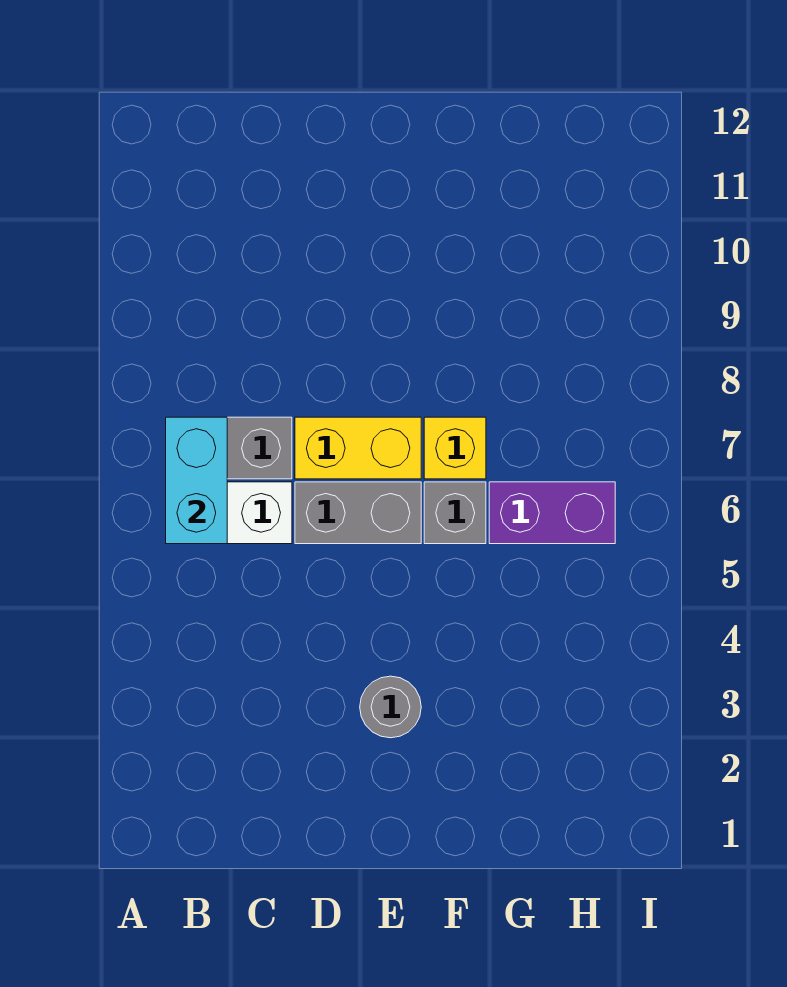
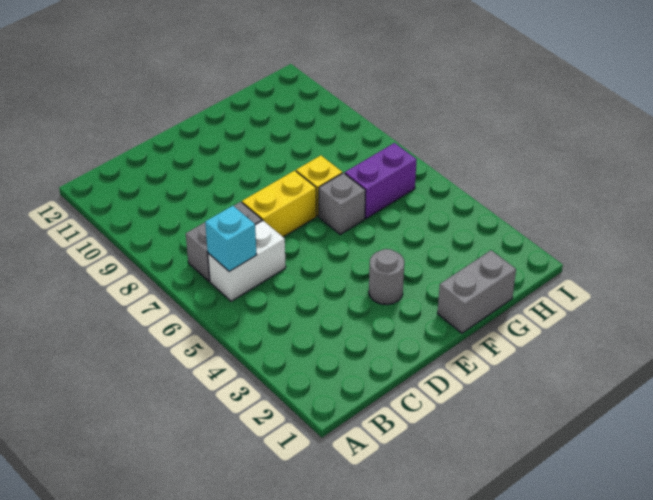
cyan brick B6:B7 level 2 -> cyan brick B6 level 2
grey brick D6:E6 level 1 -> grey brick F1:G1 level 1

